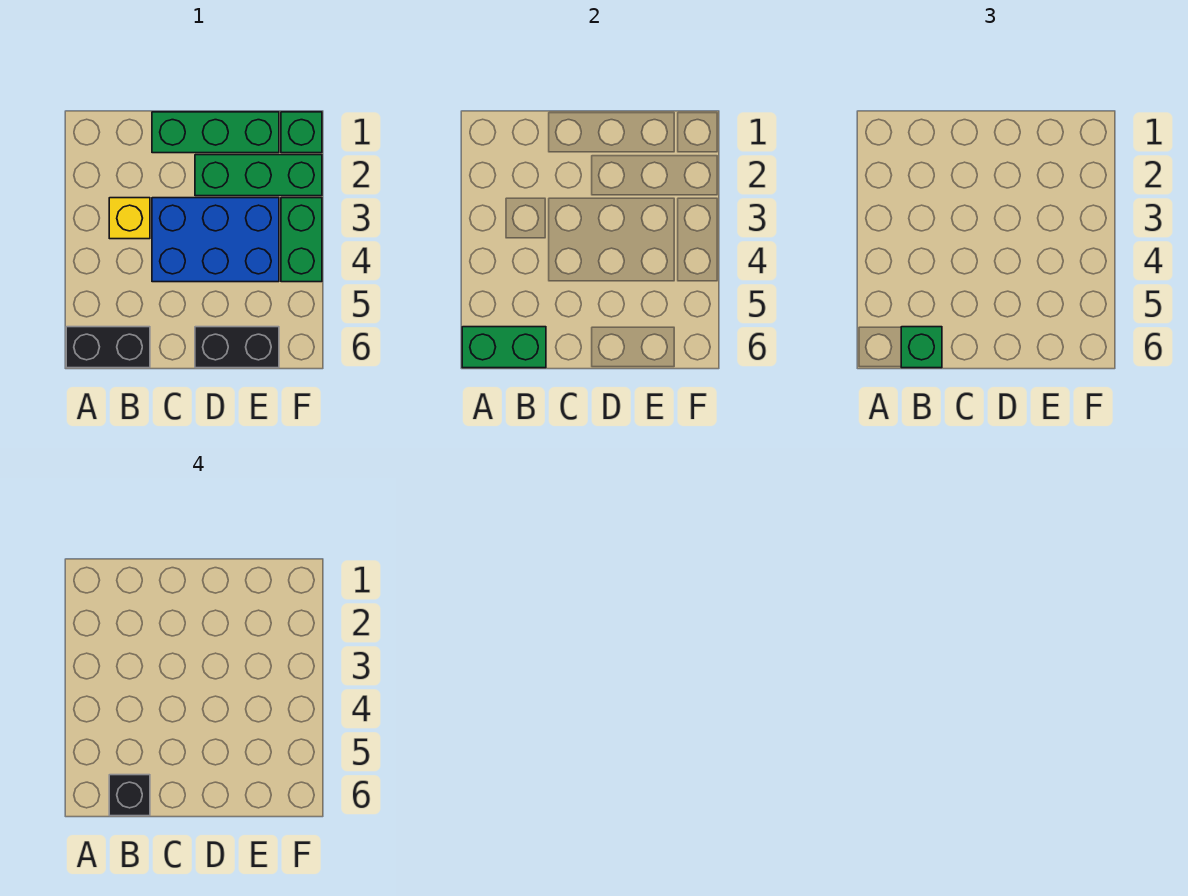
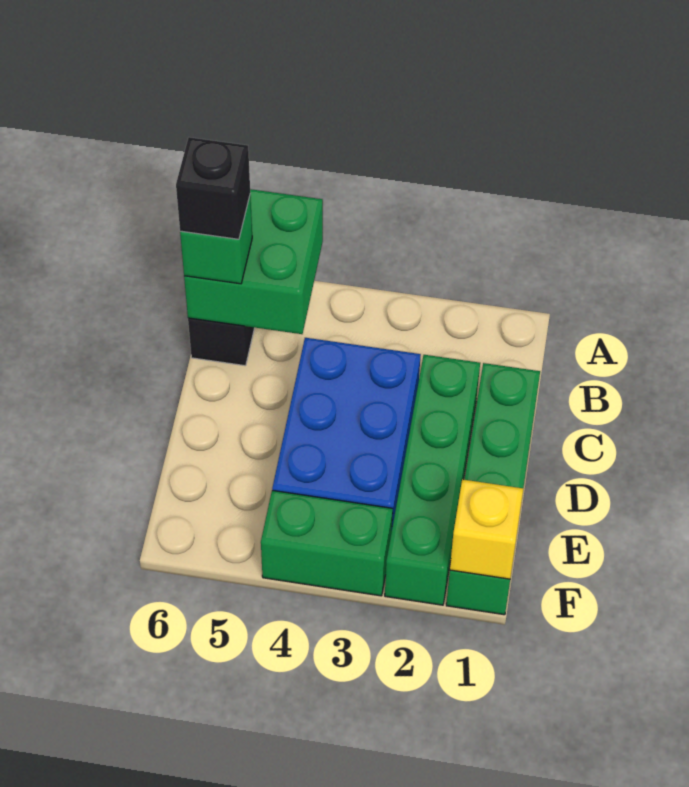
green brick A6:B6 level 2 -> green brick A5:B6 level 2
yellow brick B3 level 1 -> yellow brick F1 level 2
green brick D2:F2 level 1 -> green brick C2:F2 level 1
black brick D6:E6 level 1 -> none

